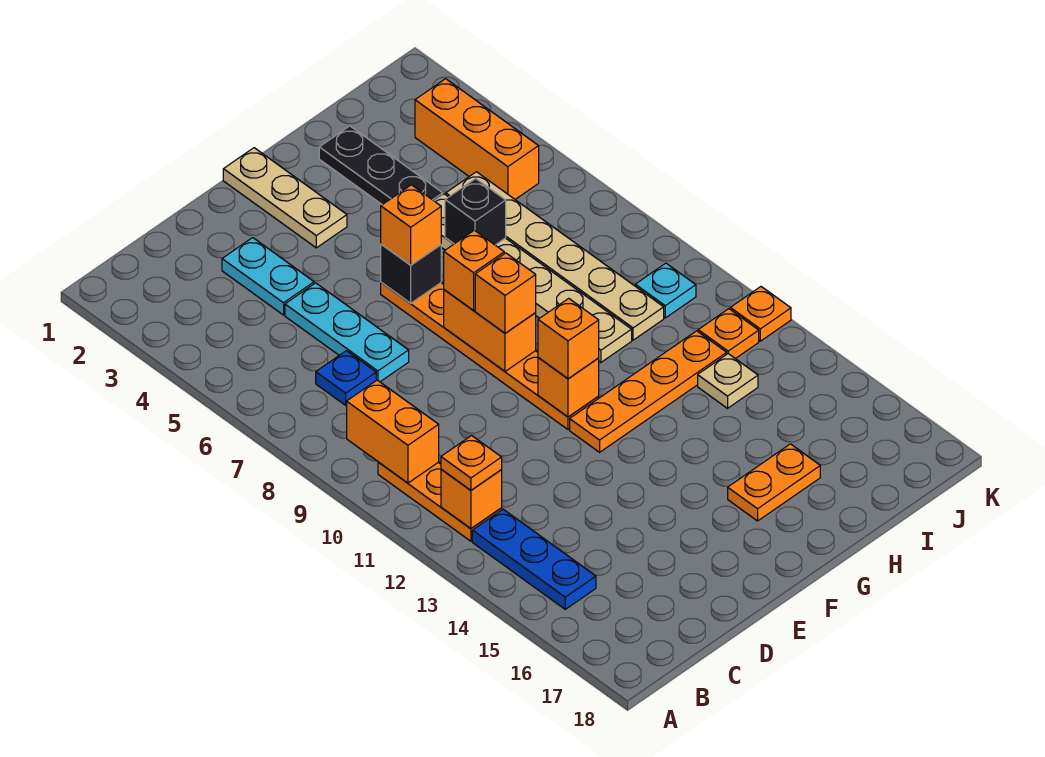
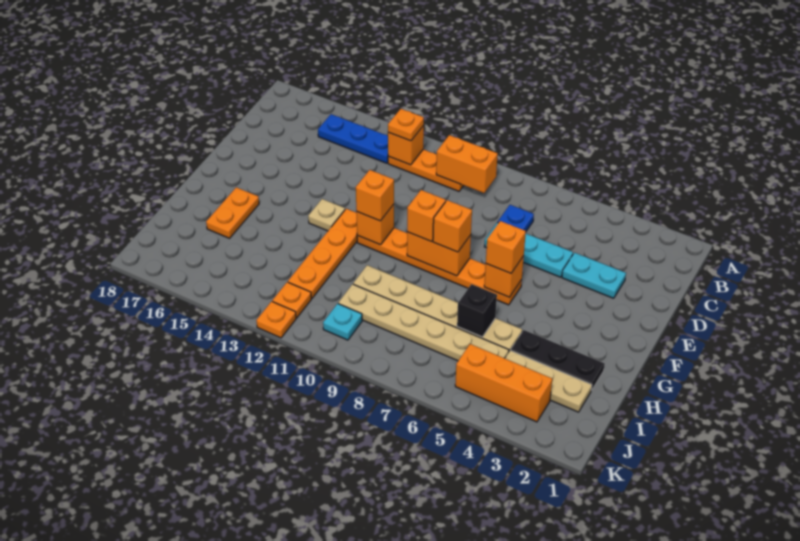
tan plate F1:F3 level 1 -> tan plate I2:I4 level 1
black brick F6 level 2 -> orange brick F6 level 2
tan plate I13 level 1 -> tan plate F13 level 1

